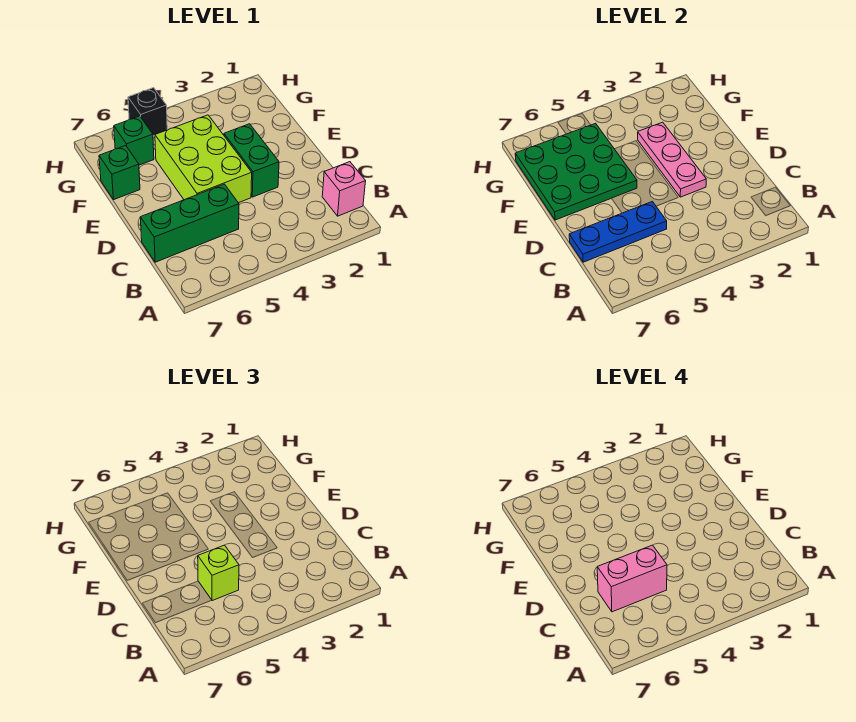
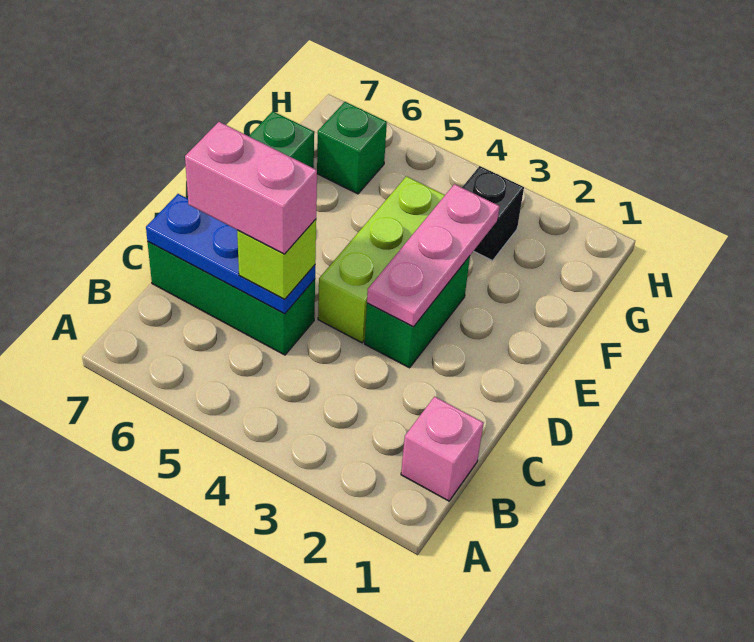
lime brick D4:F5 level 1 -> lime brick D4:F4 level 1
green plate E5:G7 level 2 -> none
black brick H5 level 1 -> black brick G3 level 1

